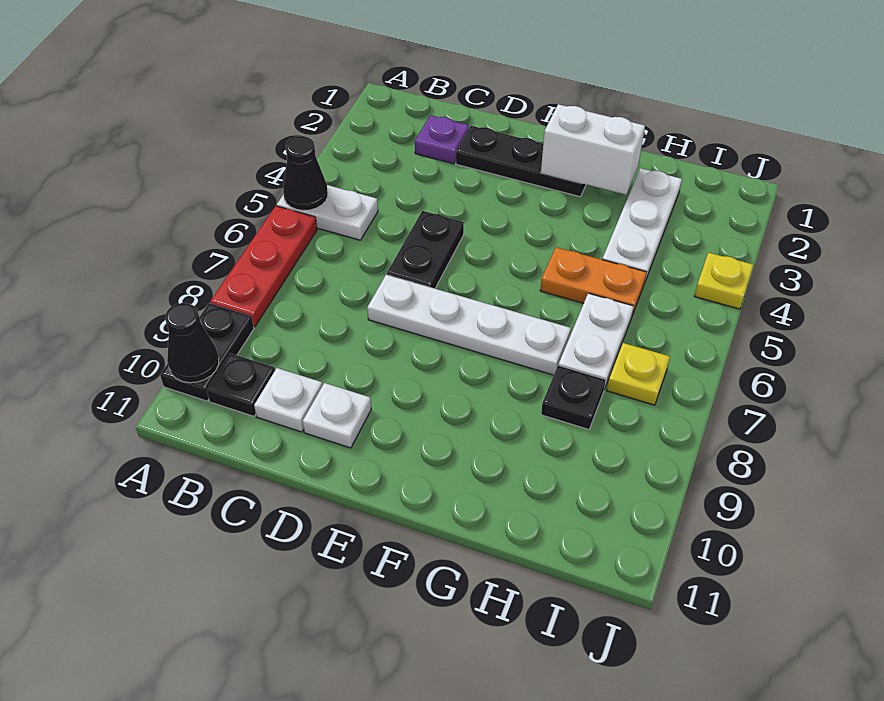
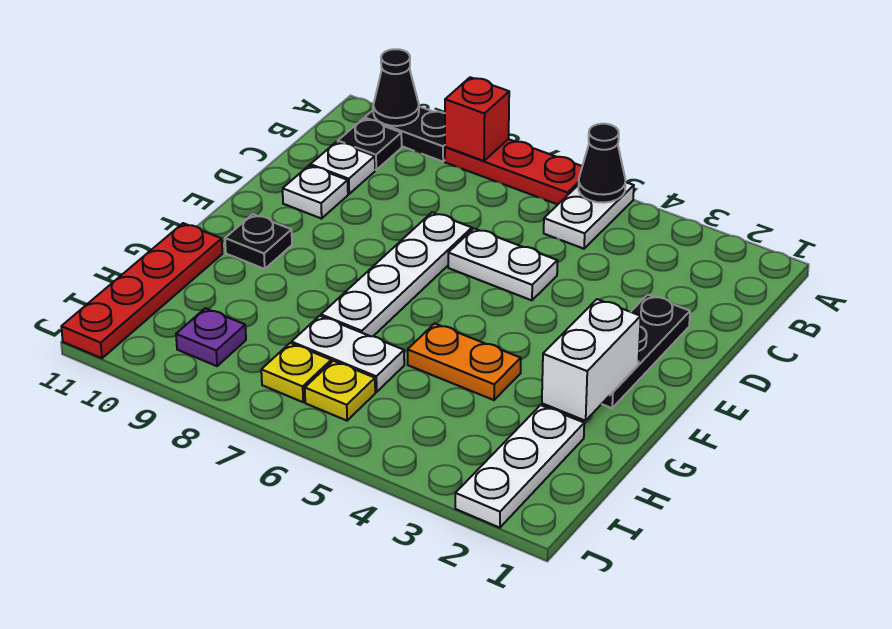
none -> red brick A8 level 2
purple plate C2 level 1 -> purple plate I9 level 1
black plate D5:D6 level 1 -> white plate D5:D6 level 1
orange plate G5:H5 level 1 -> orange plate G4:G5 level 1
none -> red plate G11:J11 level 1
white plate H2:H4 level 1 -> white plate H2:J2 level 1
black plate H8 level 1 -> black plate F10 level 1
yellow plate J4 level 1 -> yellow plate I6 level 1

